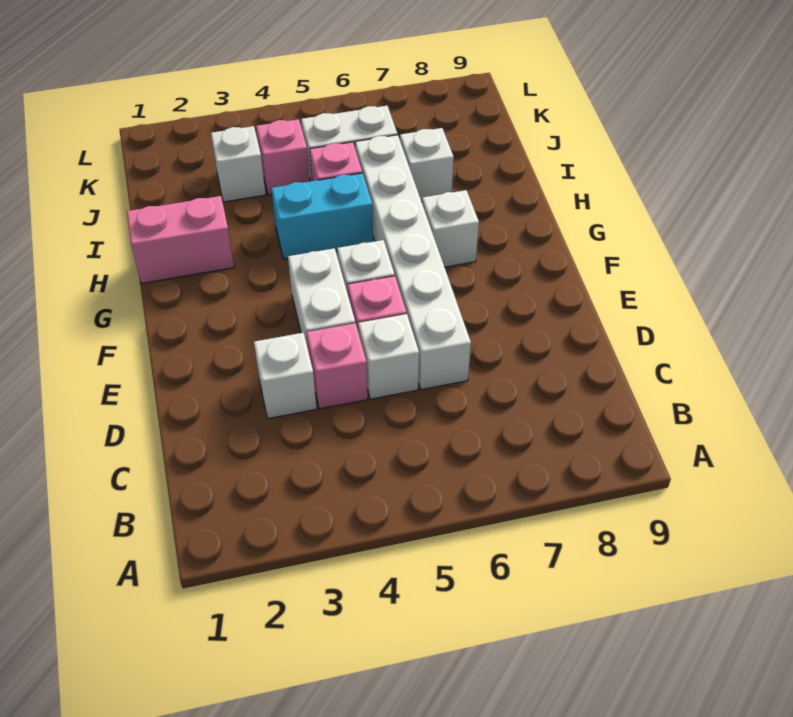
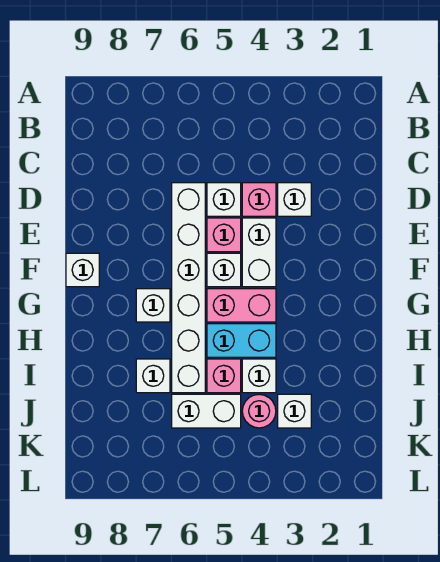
none -> white brick F9 level 1
pink brick H1:H2 level 1 -> pink brick G4:G5 level 1
none -> white brick I4 level 1
pink brick J4 level 1 -> pink round brick J4 level 1

